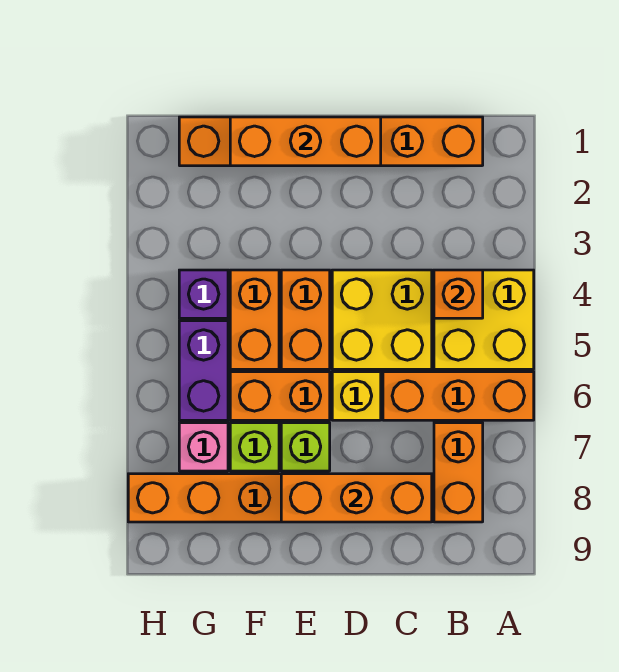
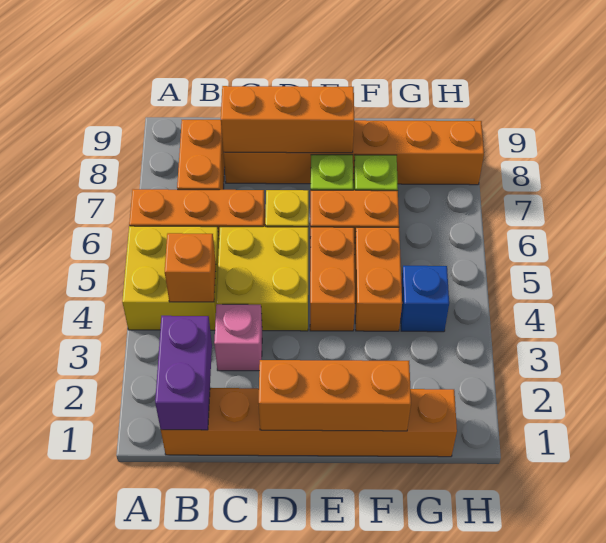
purple brick G4 level 1 -> blue brick G4 level 1
purple brick G5:G6 level 1 -> purple brick B1:B2 level 2
pink brick G7 level 1 -> pink brick C3 level 1

